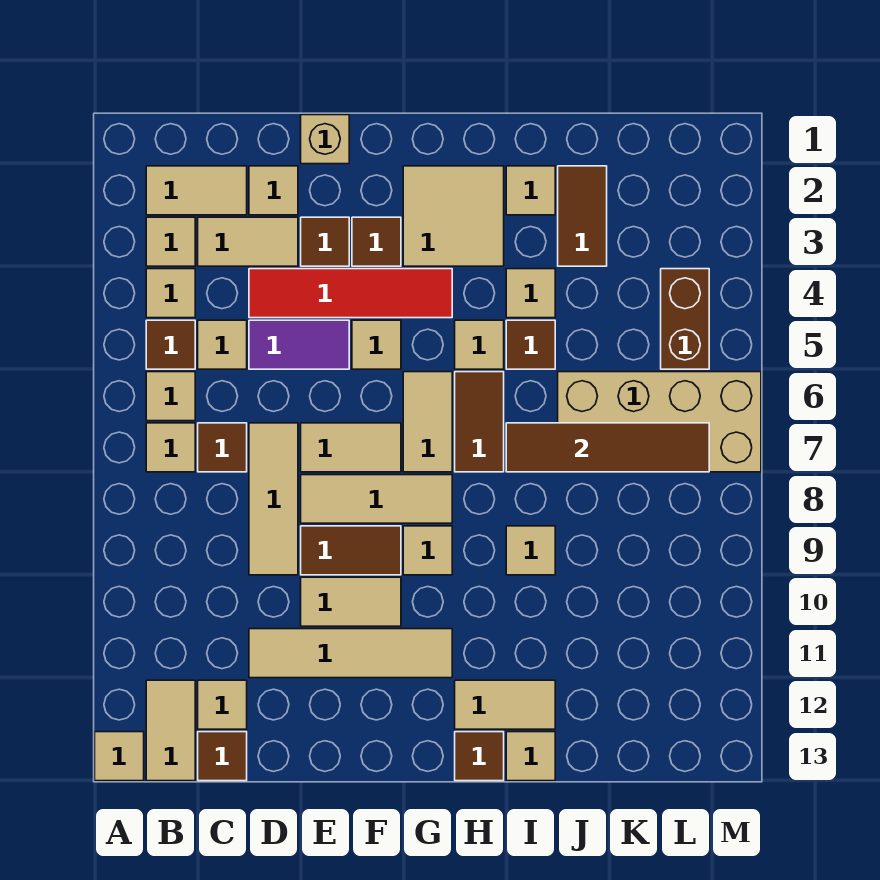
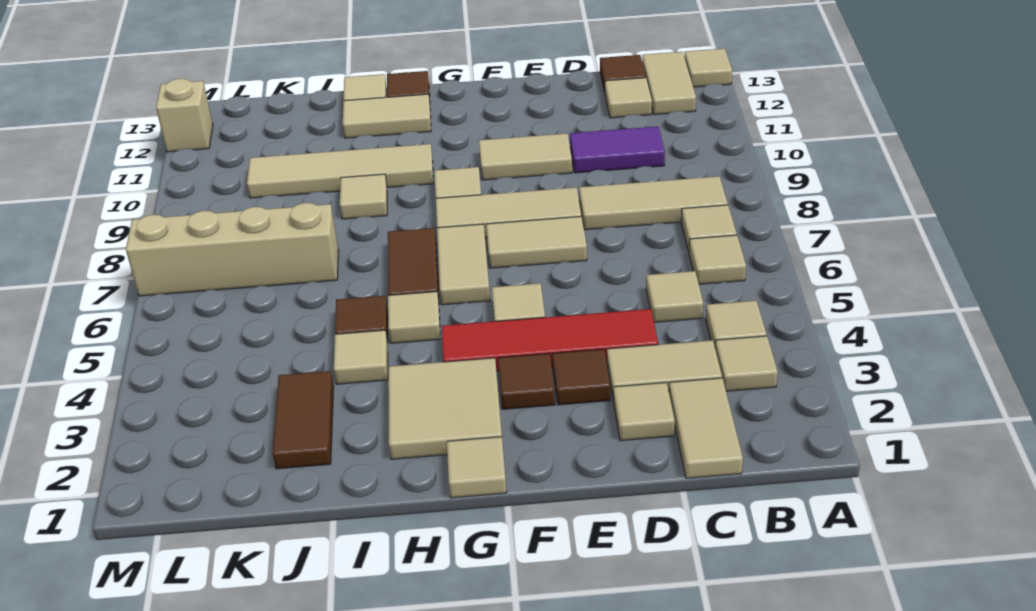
tan tile B2:C2 level 1 -> tan tile C1:C2 level 1
brown tile B5 level 1 -> none
brown tile C7 level 1 -> none
purple tile D5:E5 level 1 -> purple tile C10:D10 level 1
tan tile D7:D9 level 1 -> tan tile B8:D8 level 1
tan tile D11:G11 level 1 -> tan tile H10:K10 level 1
tan brick E1 level 1 -> tan brick M12 level 1
brown tile E9:F9 level 1 -> none
tan tile I2 level 1 -> tan tile G1 level 1
brown tile I7:L7 level 2 -> none
tan brick J6:M7 level 1 -> tan brick J7:M7 level 1
brown brick L4:L5 level 1 -> none

